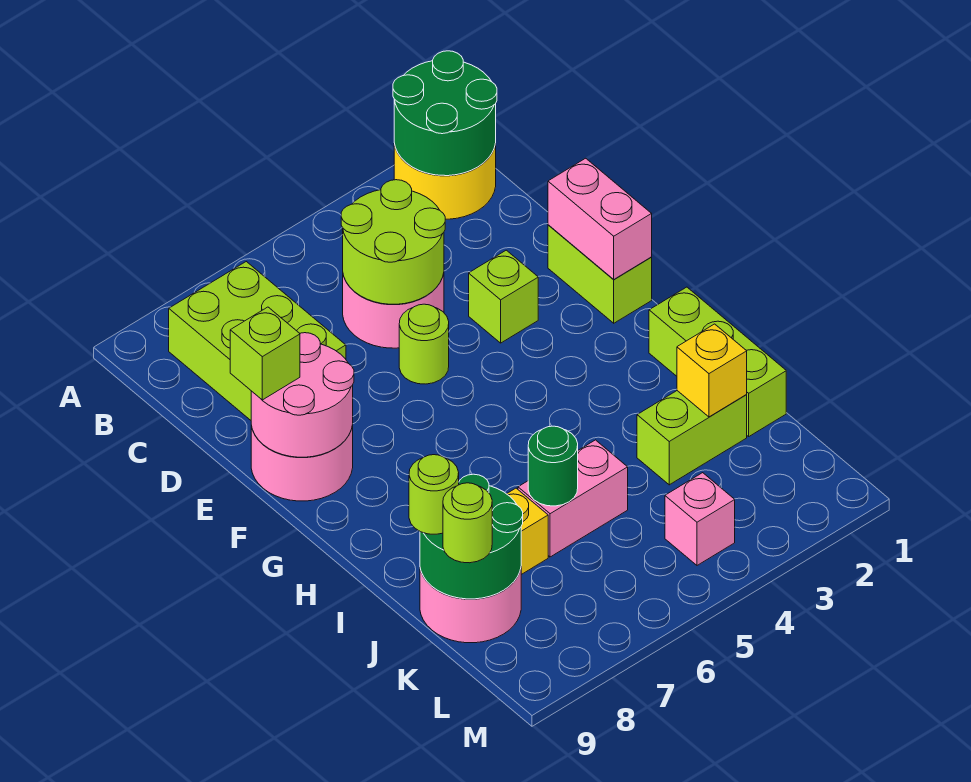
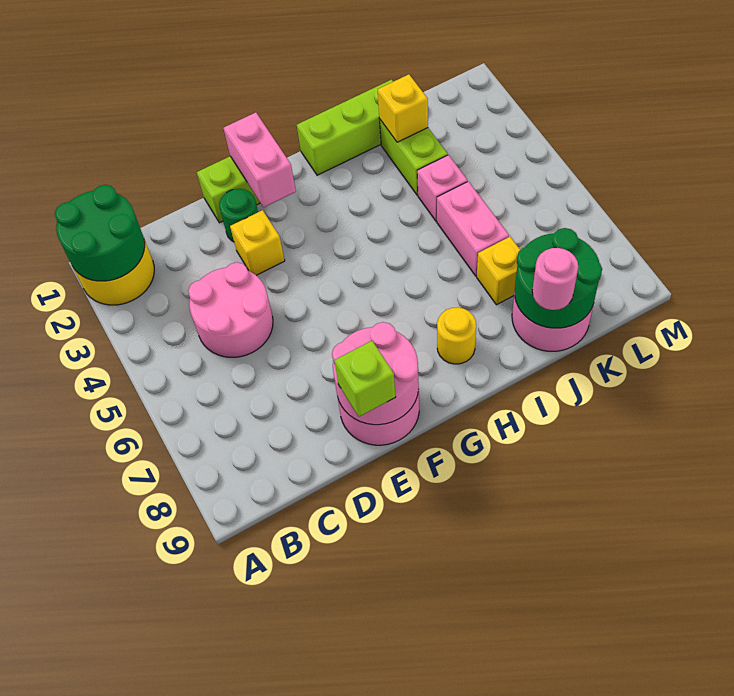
lime brick B7:D8 level 1 -> none
lime round brick C4:D5 level 2 -> none
pink brick E1:F1 level 2 -> pink brick F1:F2 level 2
lime brick E3 level 1 -> yellow brick E3 level 1
lime round brick E5 level 1 -> none
none -> yellow round brick H8 level 1
green round brick J6 level 2 -> green round brick E2 level 1
lime round brick J9 level 3 -> pink round brick J9 level 3
lime round brick K9 level 3 -> none
pink brick L4 level 1 -> pink brick J4 level 1

